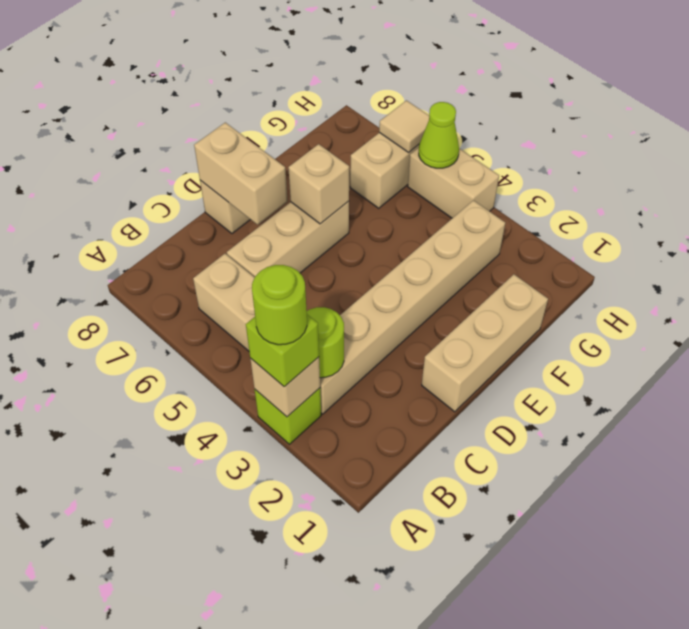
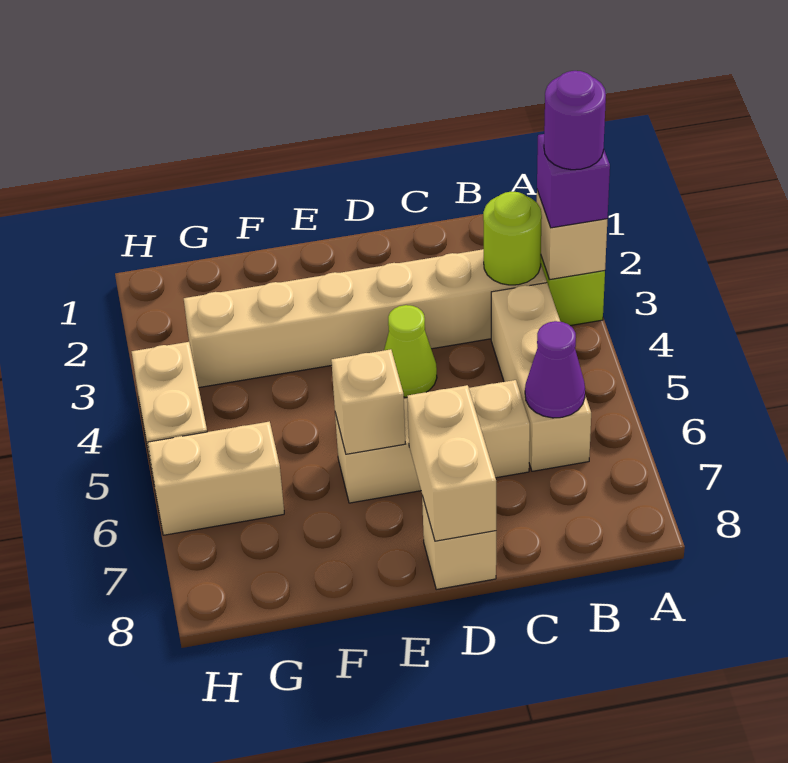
lime brick A3 level 3 -> purple brick A3 level 3
lime round brick A3 level 4 -> purple round brick A3 level 4
none -> purple cone B6 level 2
tan brick D1:F1 level 1 -> none
lime cone H5 level 2 -> lime cone D4 level 1
tan tile H6 level 2 -> none

